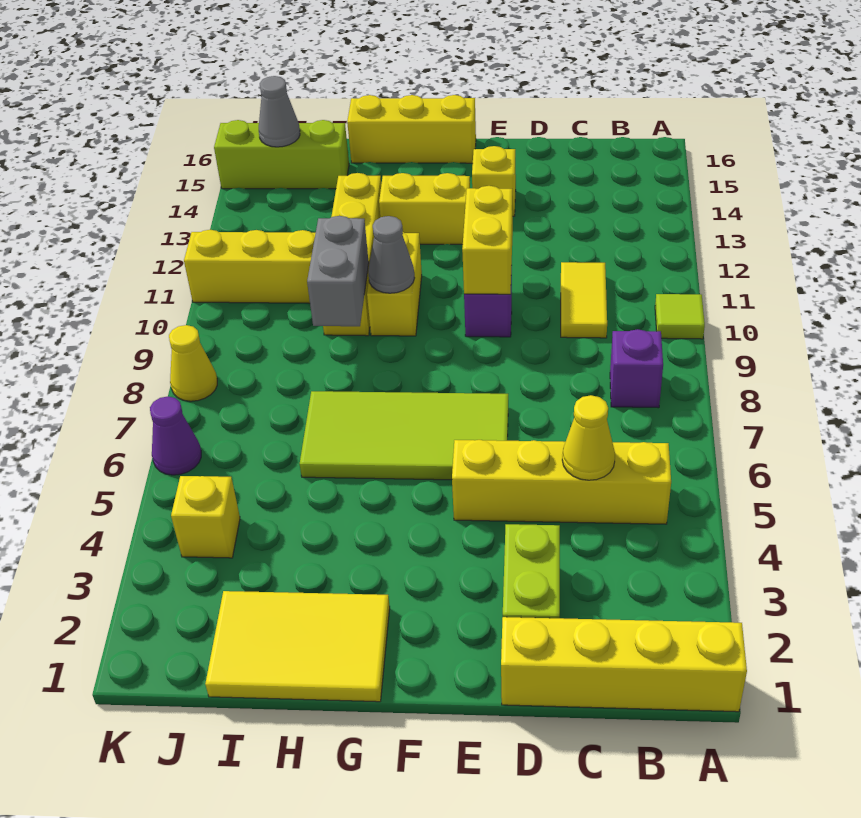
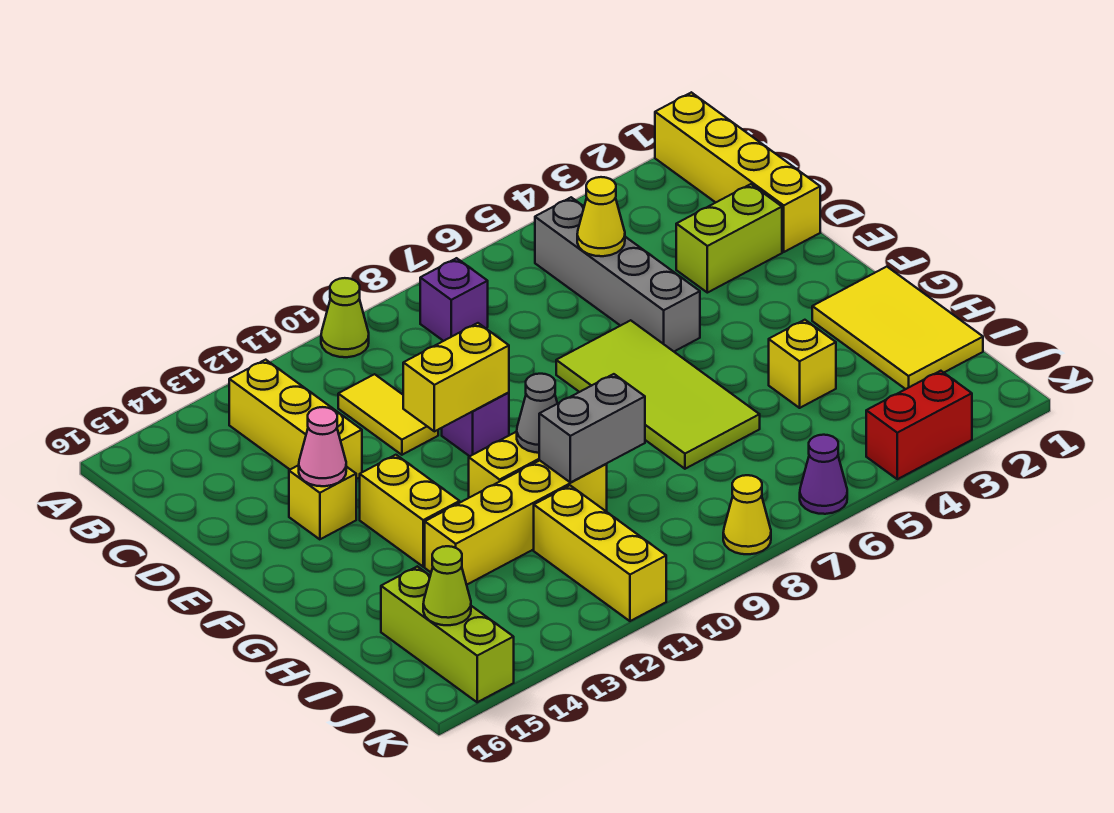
lime tile A10 level 1 -> lime cone A10 level 1
yellow brick B5:E5 level 1 -> grey brick B5:E5 level 1
yellow tile C10:C11 level 1 -> yellow tile C11:D11 level 1
none -> pink cone E14 level 2
yellow brick F16:H16 level 1 -> yellow brick B13:D13 level 1
yellow brick J4 level 1 -> yellow brick H4 level 1
grey cone J15 level 2 -> lime cone J15 level 2
none -> red brick K3:K4 level 1

